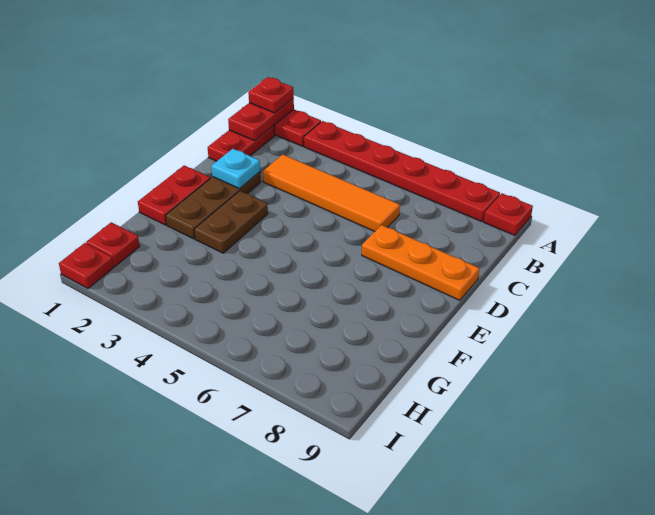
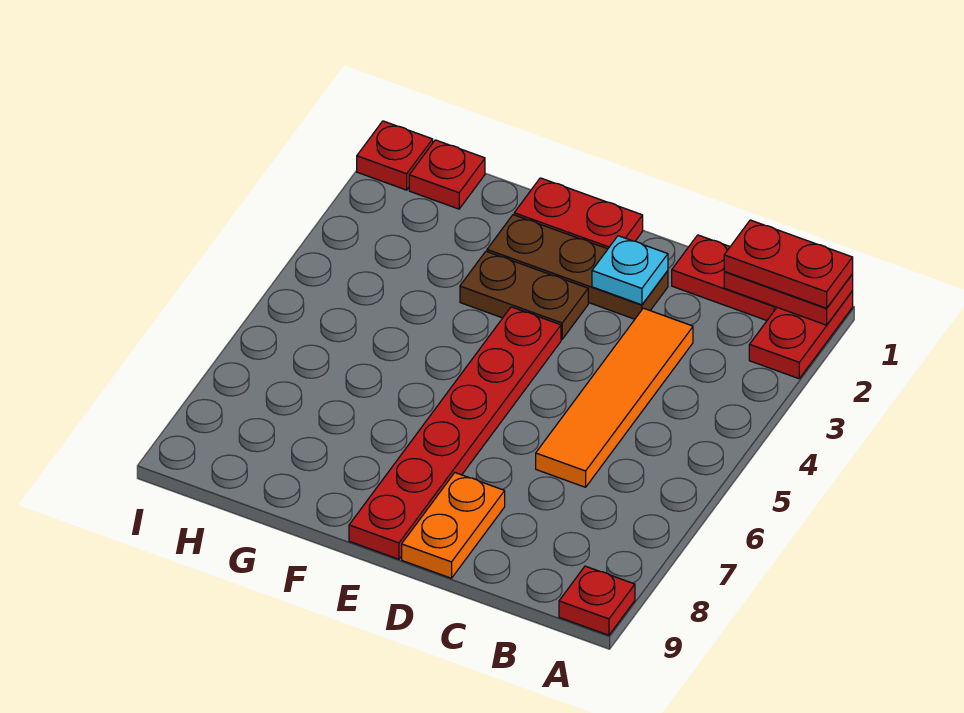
red plate A1 level 3 -> red plate A1:B1 level 3
red plate A3:A8 level 1 -> red plate E4:E9 level 1
orange plate D7:D9 level 1 -> orange plate D8:D9 level 1

